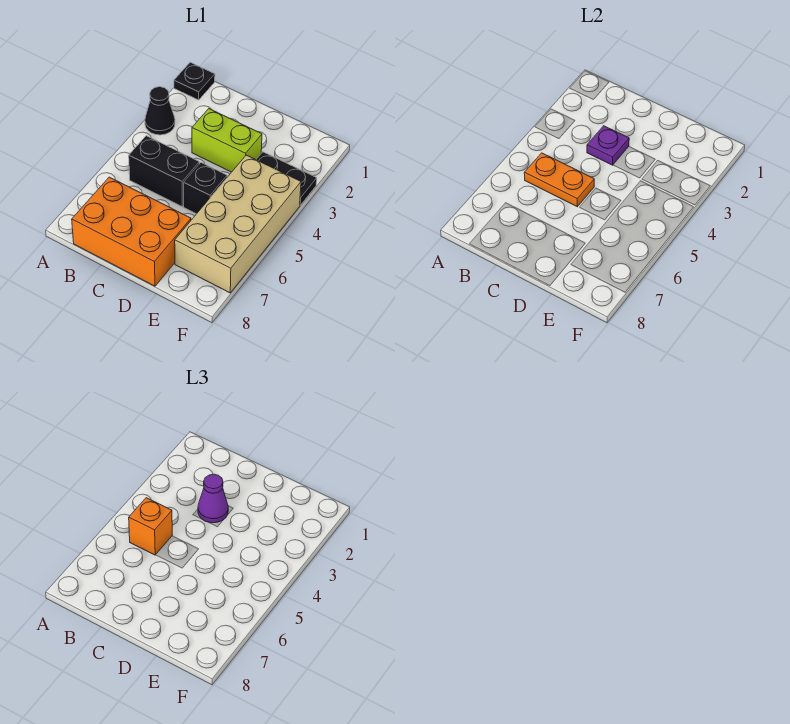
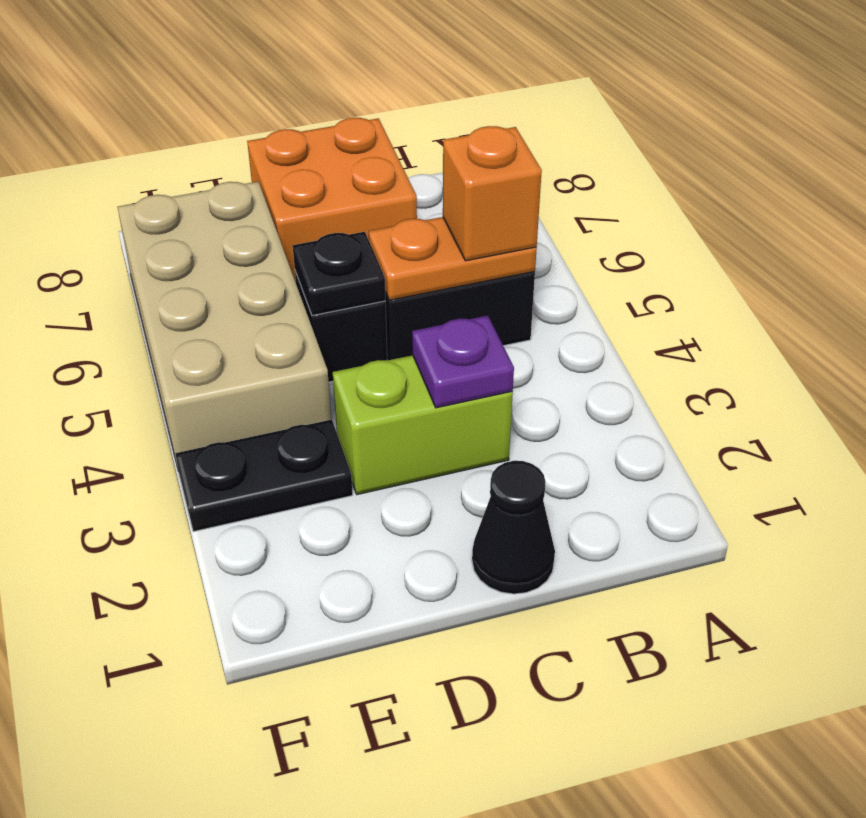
black plate A1 level 1 -> black plate D5 level 2
black cone A3 level 1 -> black cone C1 level 1
orange brick B7:D8 level 1 -> orange brick C7:D8 level 1
purple cone C3 level 3 -> none

